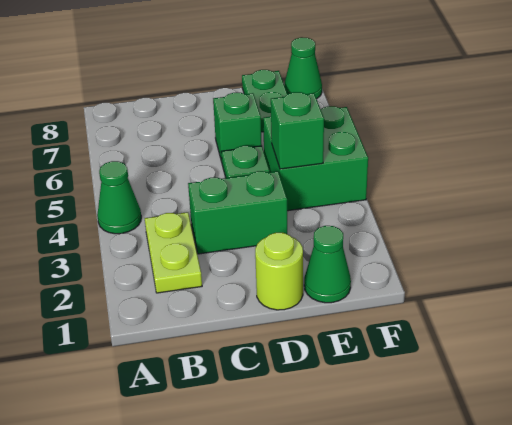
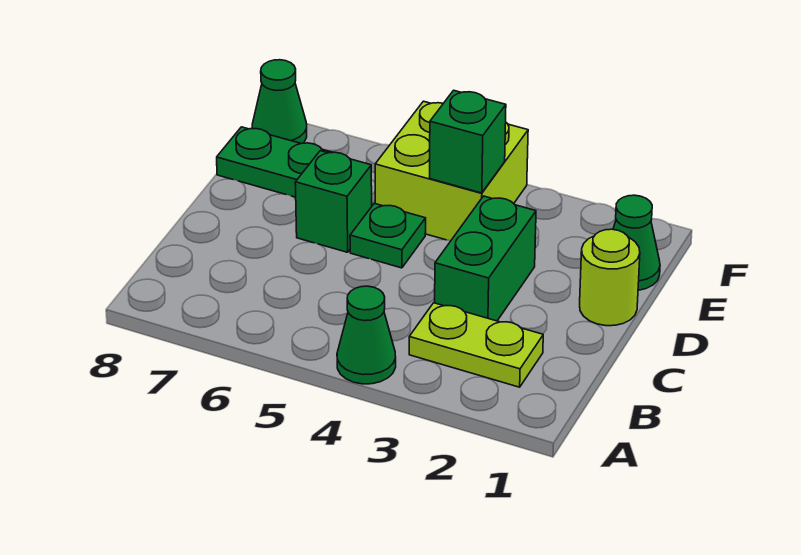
green brick E4:F5 level 1 -> lime brick E4:F5 level 1

